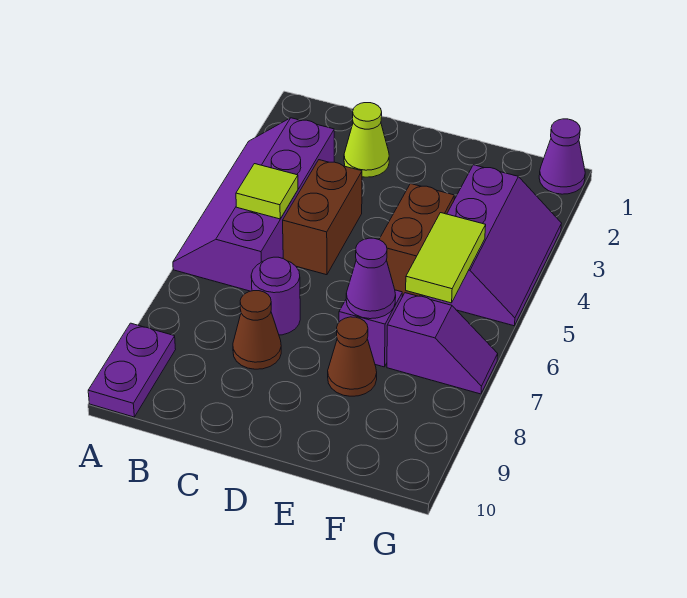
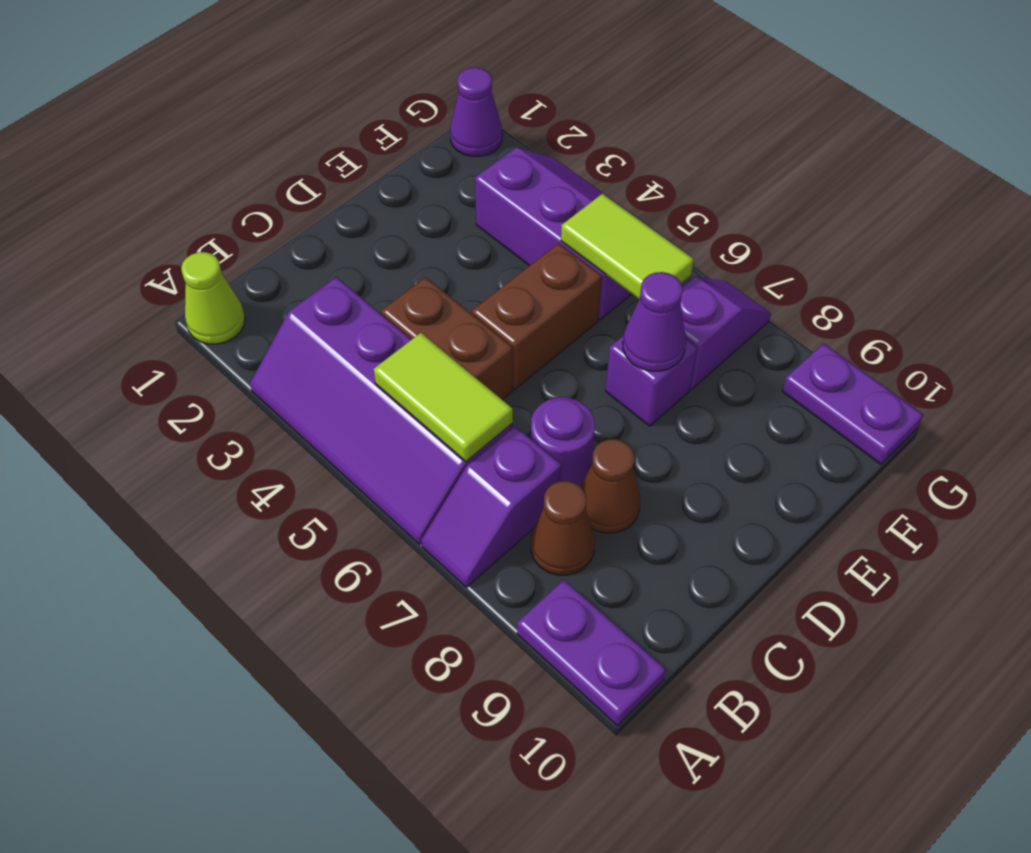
none -> purple slope A7:B7 level 1 top B
lime tile B5 level 2 -> lime tile B5:B6 level 2
lime cone C2 level 1 -> lime cone A1 level 1
brown brick E4:E5 level 1 -> brown brick D5:E5 level 1
brown cone E8 level 1 -> brown cone B8 level 1
none -> purple plate G9:G10 level 1

